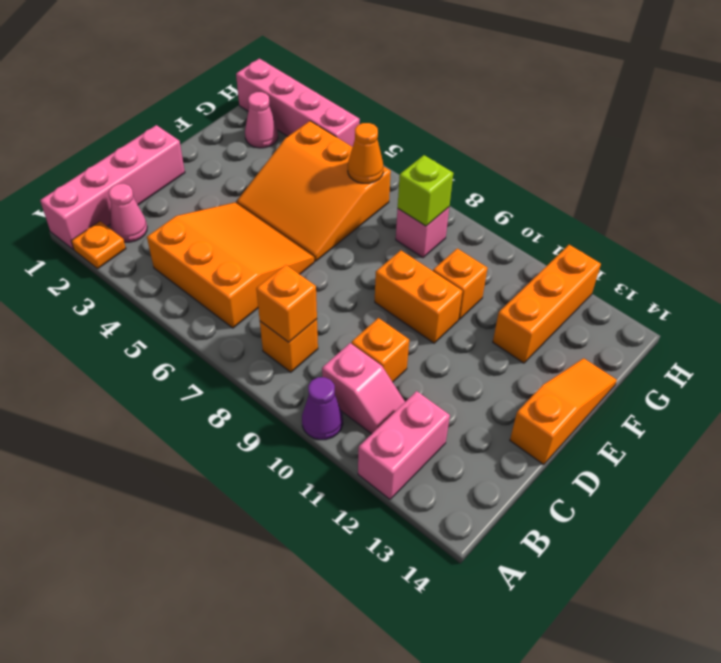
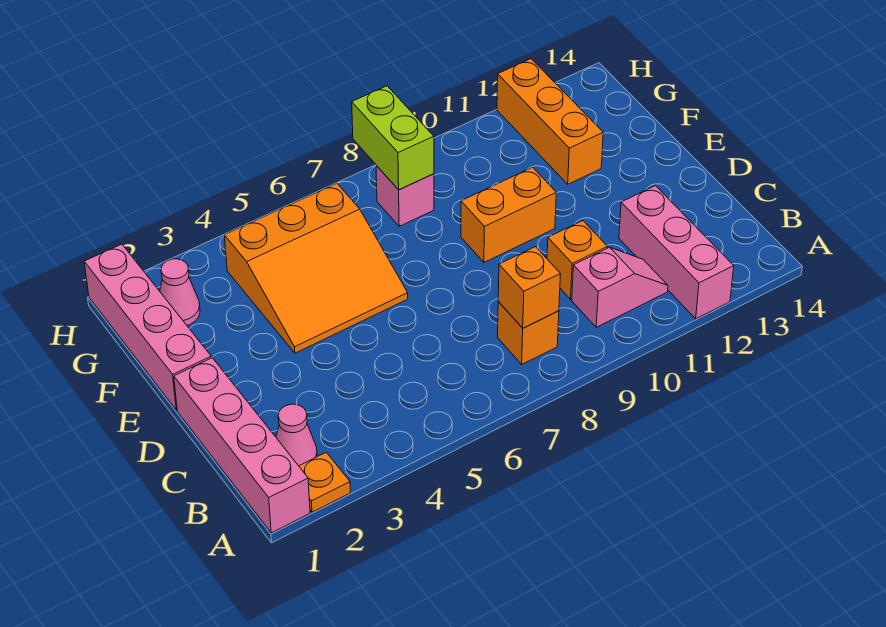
purple cone A10 level 1 -> none
pink brick A12:B12 level 1 -> pink brick A12:C12 level 1
orange slope B4:D6 level 1 top B -> none
orange slope D14:F14 level 1 top D -> none
orange brick F10 level 1 -> none
orange cone G6 level 2 -> none
lime brick G8 level 2 -> lime brick G8:H8 level 2
pink brick H1:H4 level 1 -> pink brick E1:H1 level 1

